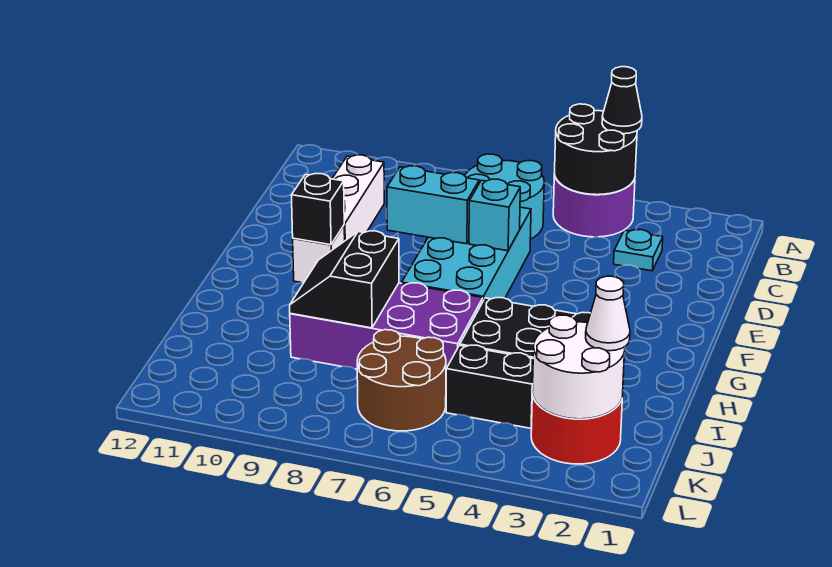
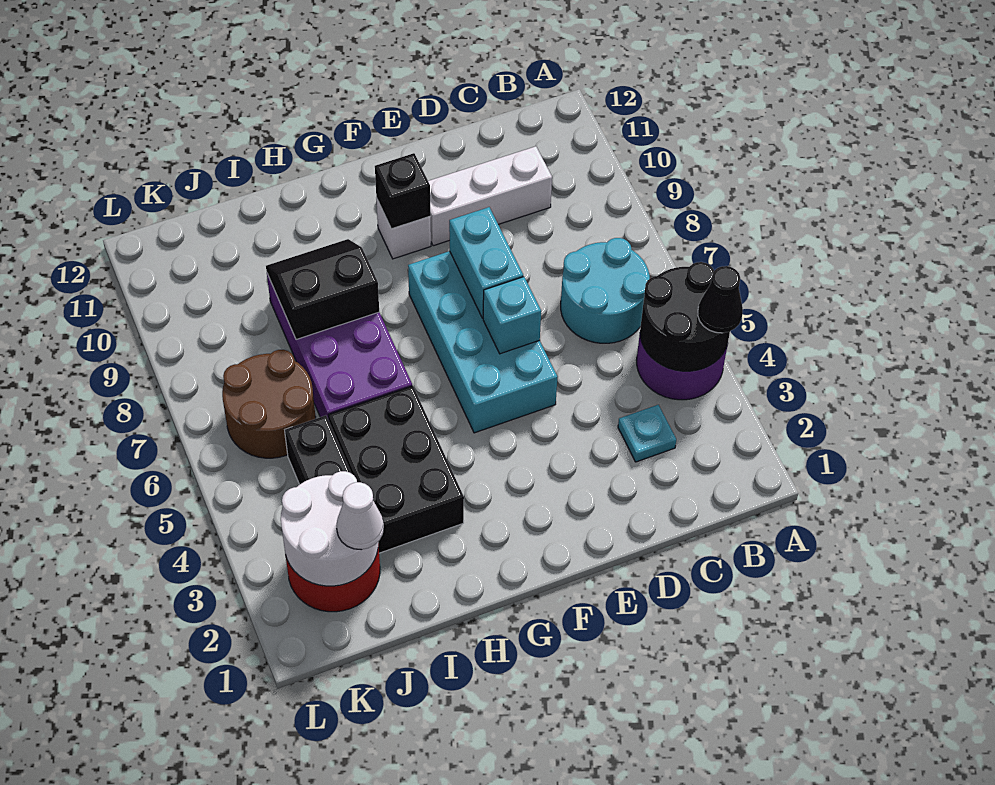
cyan brick D6:G7 level 1 -> cyan brick E5:F8 level 1

